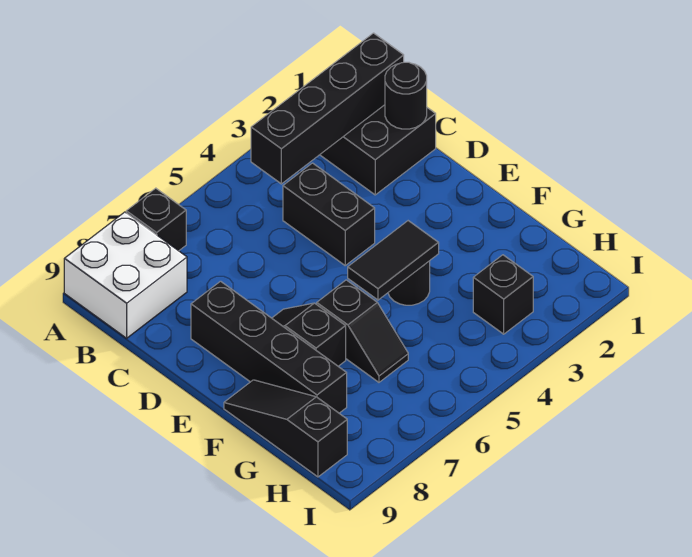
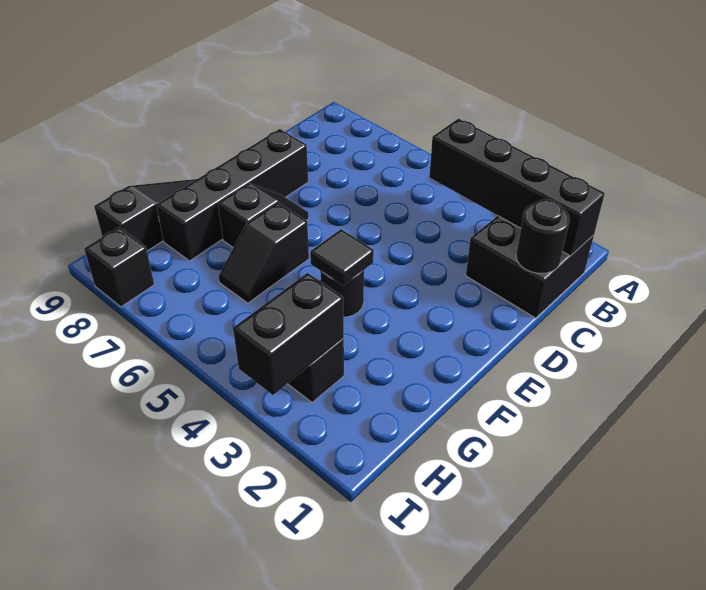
black brick A7 level 1 -> black brick I8 level 1
white brick A8:B9 level 1 -> none
black brick C4:D4 level 1 -> black brick H3:I3 level 2
black tile F4:F5 level 2 -> black tile F4 level 2

